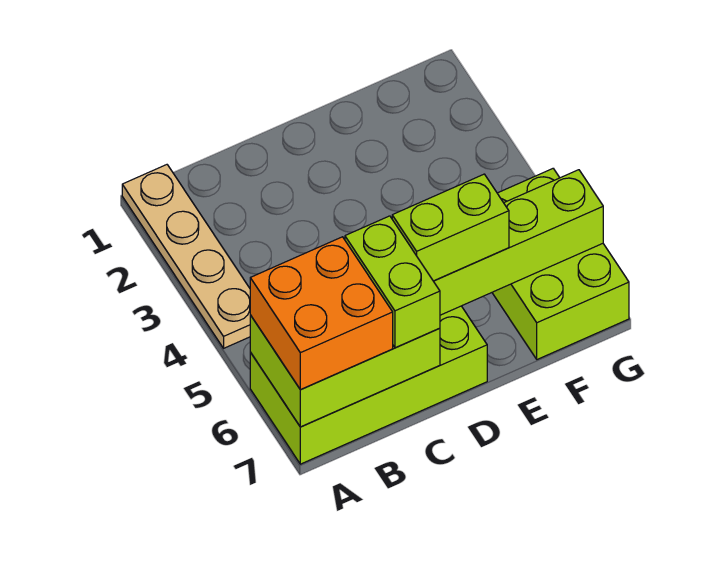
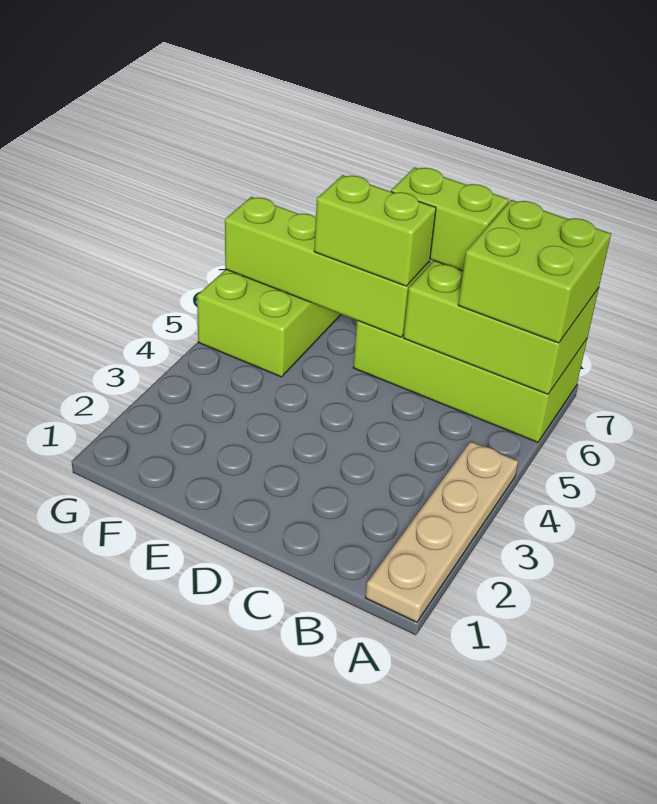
orange brick A6:B7 level 3 -> lime brick A6:B7 level 3
lime brick C6:C7 level 3 -> lime brick C7:D7 level 3

